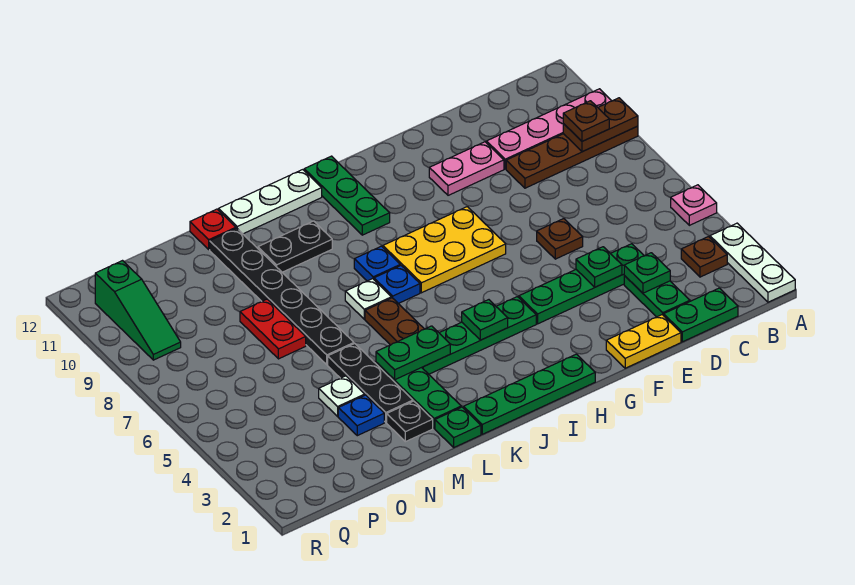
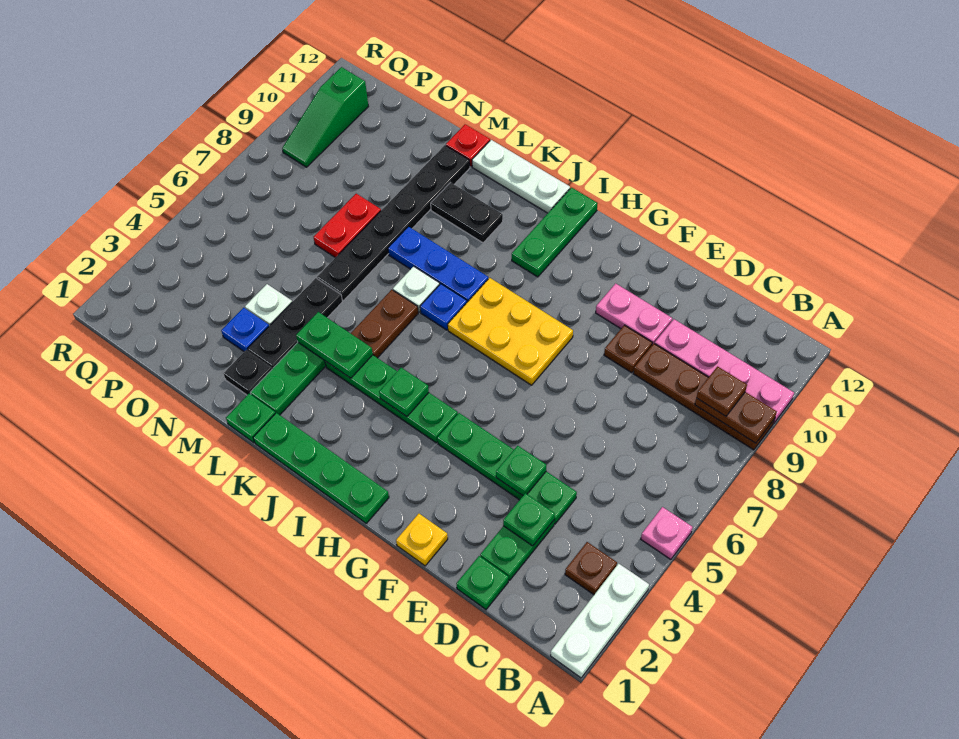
green plate C1:D1 level 1 -> green plate D1 level 1
yellow plate E1:F1 level 1 -> yellow plate F1 level 1
brown plate E6 level 1 -> brown plate E9 level 1
blue plate J8 level 1 -> blue plate J8:L8 level 1

